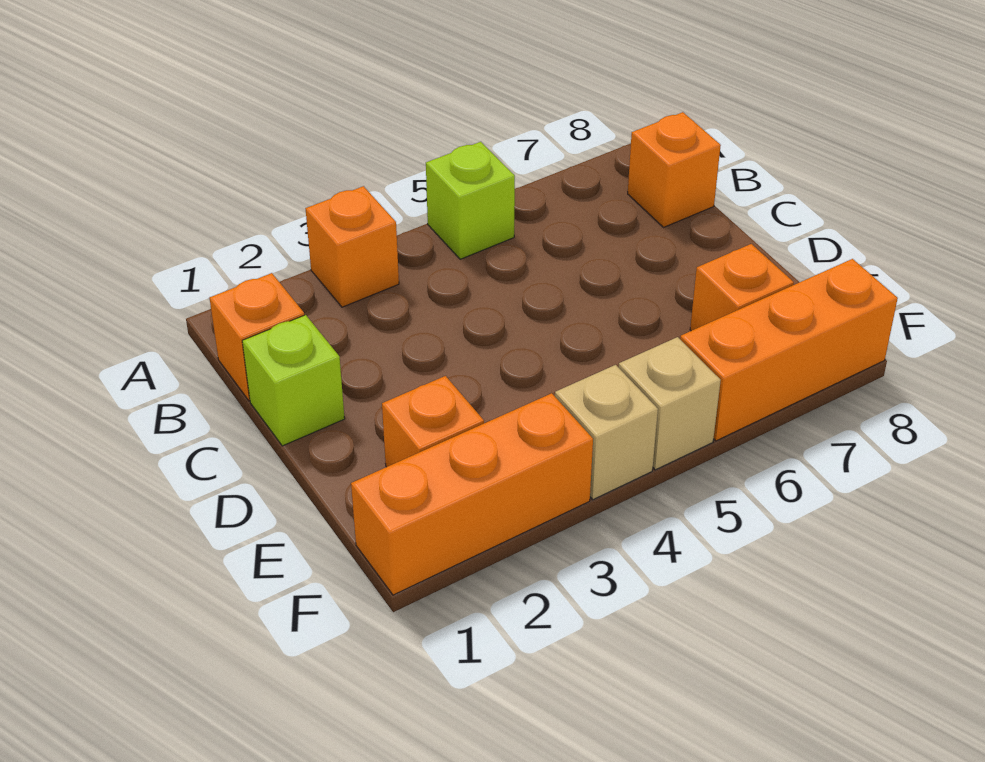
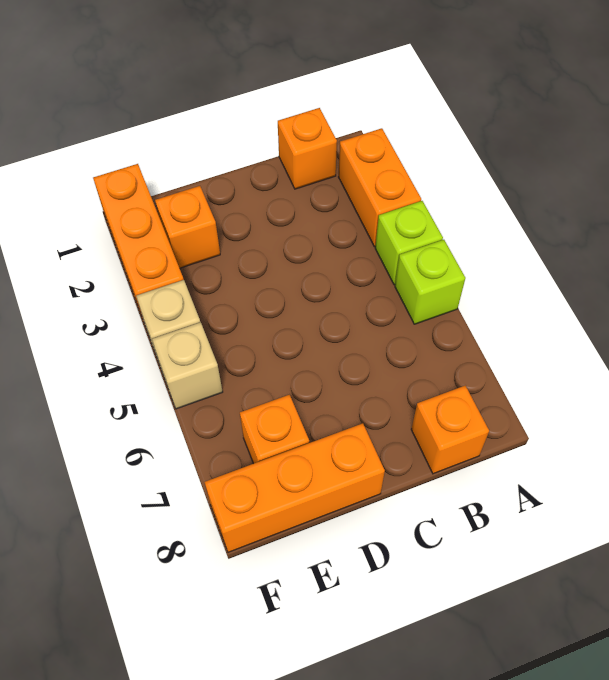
orange brick A3 level 1 -> orange brick A2:A3 level 1
lime brick C1 level 1 -> lime brick A4 level 1
orange brick F6:F8 level 1 -> orange brick D8:F8 level 1

